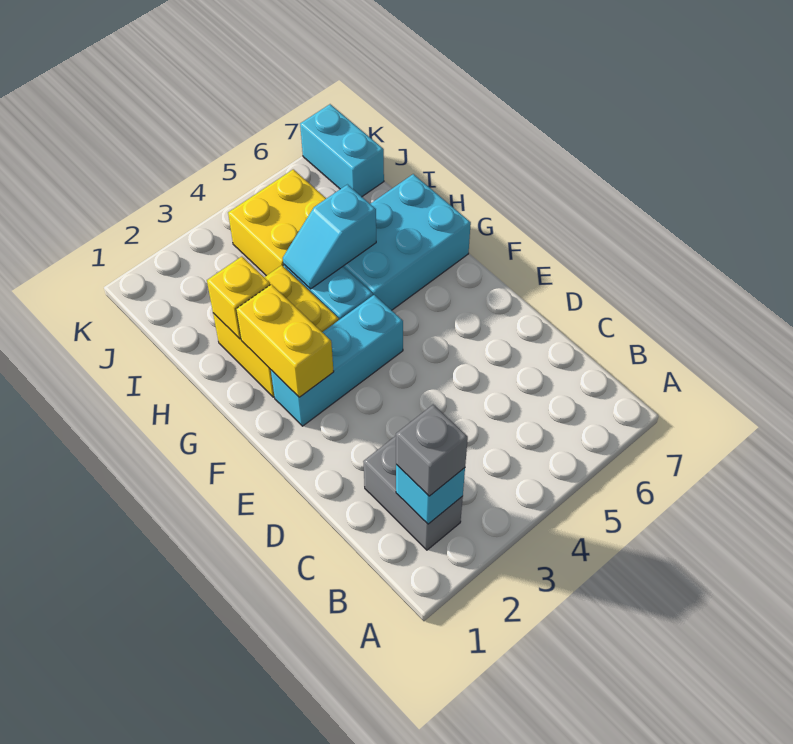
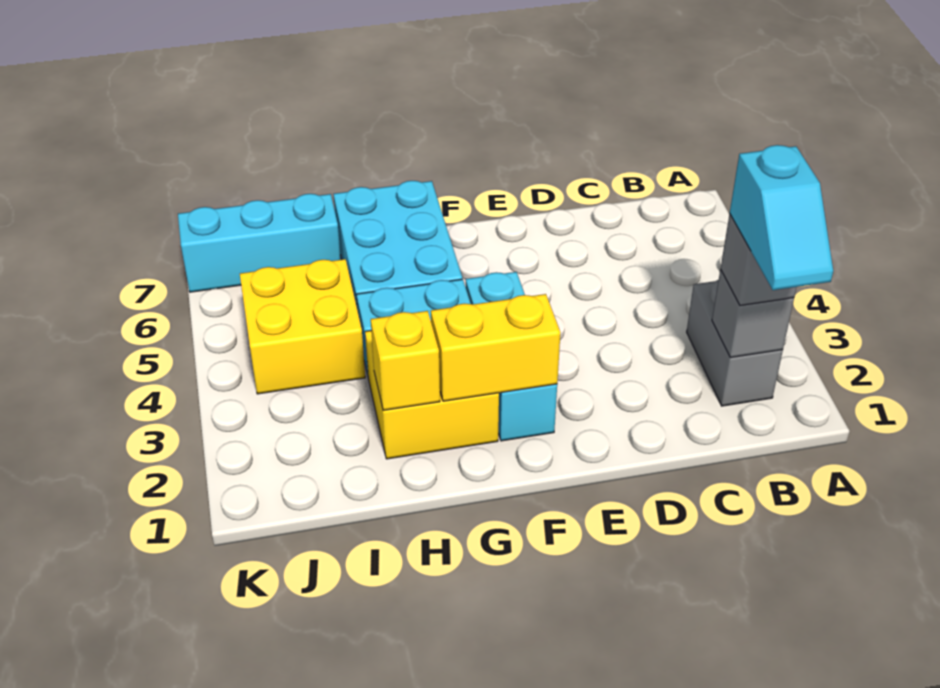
grey brick B2:C2 level 1 -> grey brick B2:B3 level 1
cyan brick B2 level 2 -> grey brick B2 level 2
cyan slope H4:H5 level 2 top 5 -> cyan slope B1:B2 level 4 top 2
cyan brick J7:K7 level 1 -> cyan brick I7:K7 level 1

